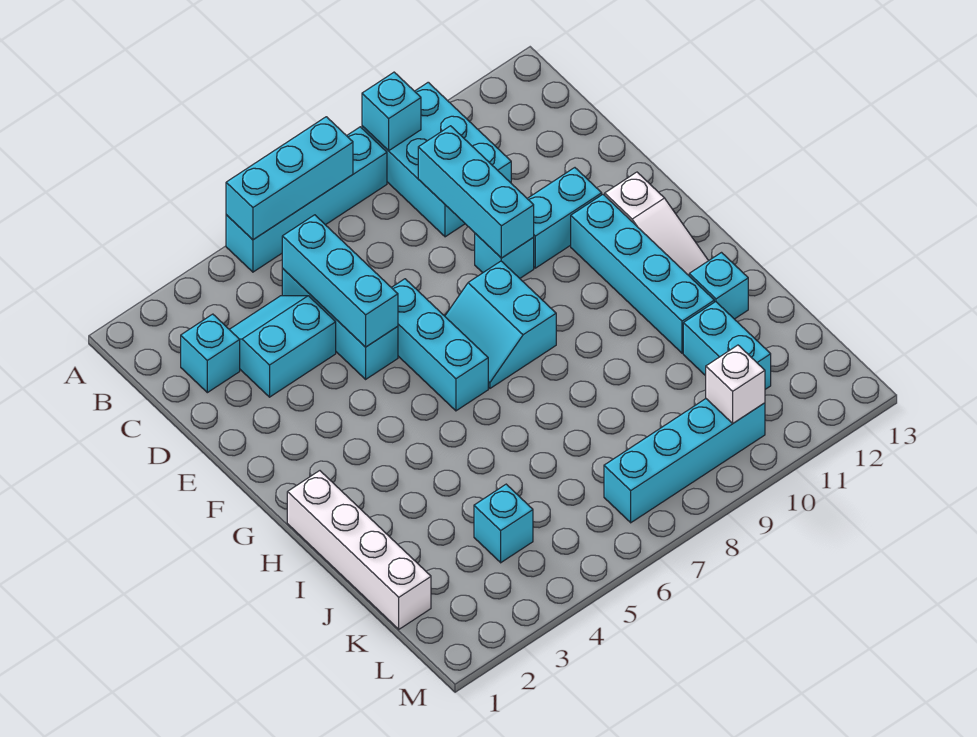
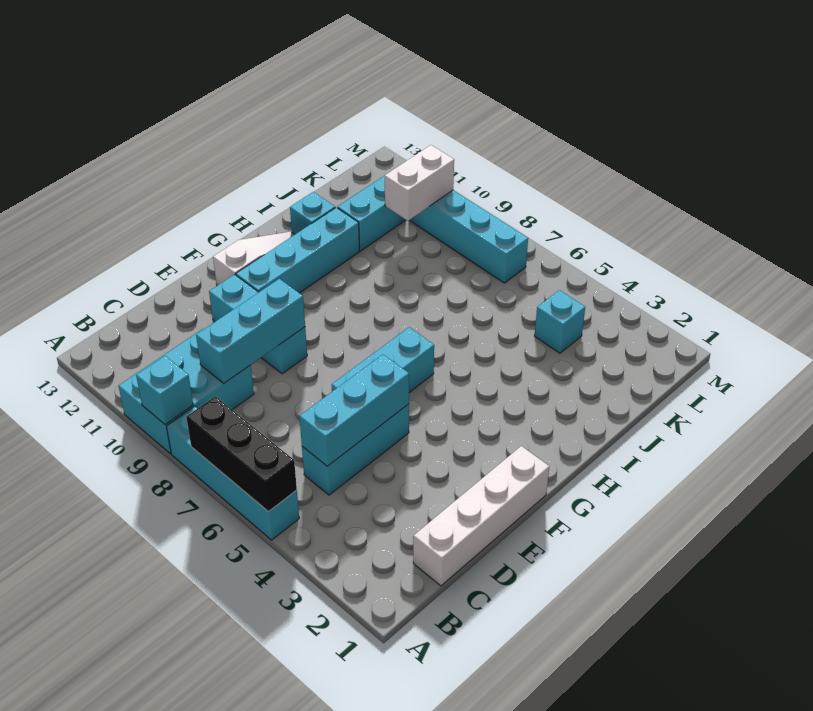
cyan brick A5:A7 level 2 -> black brick A5:A7 level 2
cyan brick C2 level 1 -> none
cyan slope C3:D4 level 1 top D -> none
cyan slope F7:G8 level 1 top 8 -> none
white brick H1:K1 level 1 -> white brick C1:F1 level 1
white brick L10 level 2 -> white brick K10:L10 level 2

